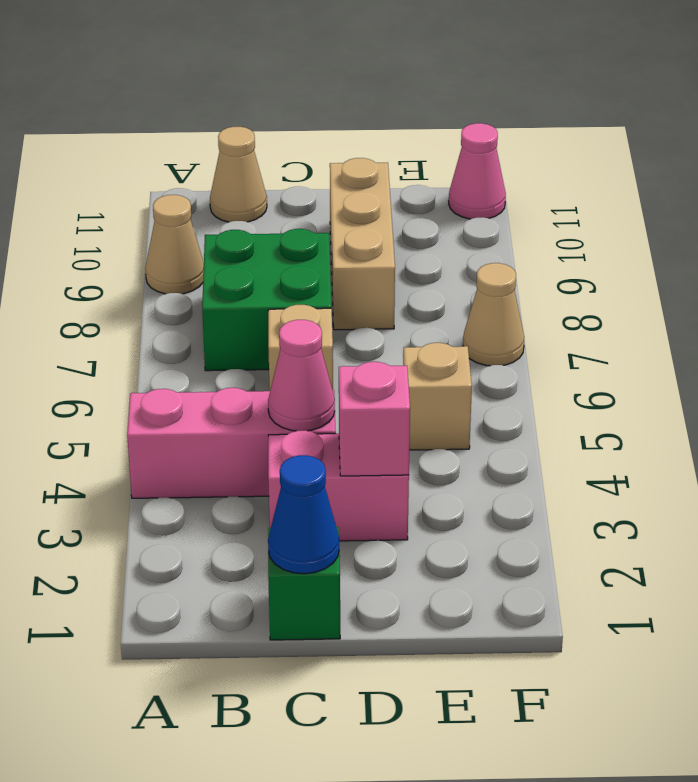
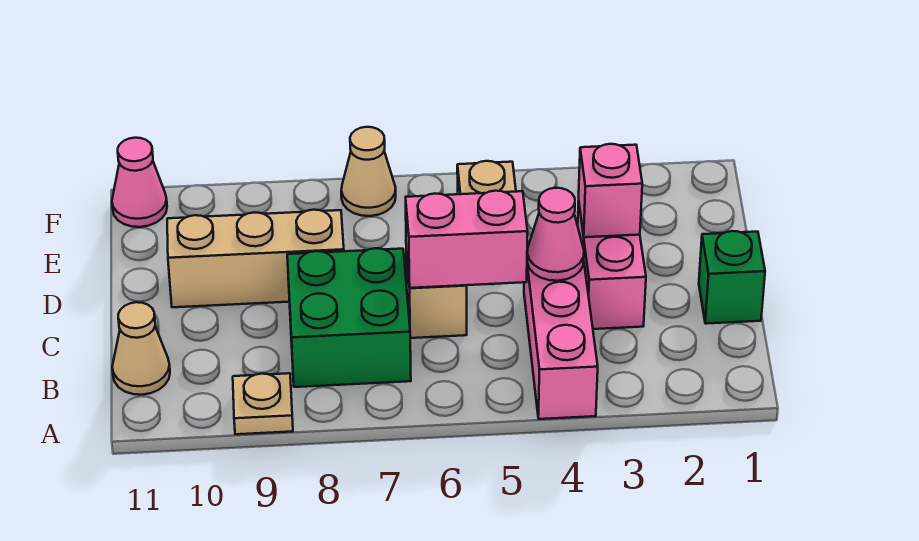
tan cone A9 level 1 -> tan plate A9 level 1
blue cone C1 level 2 -> none
none -> pink brick C5:C6 level 2

